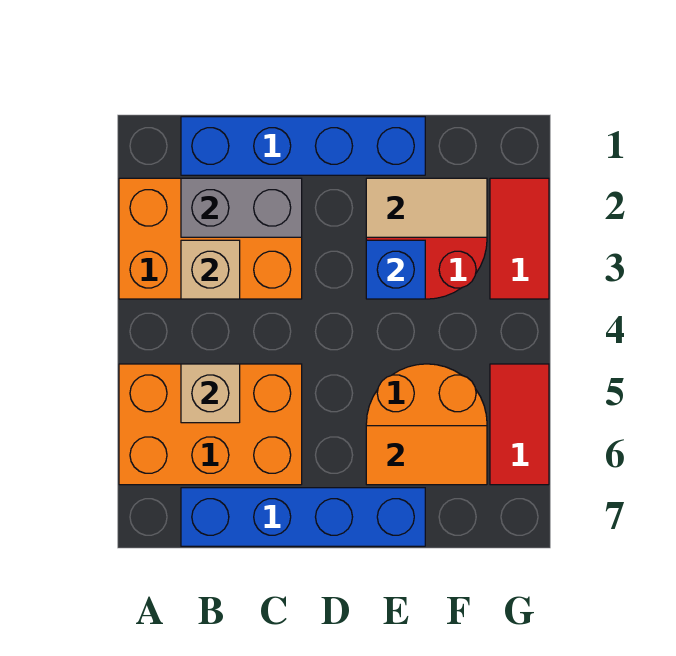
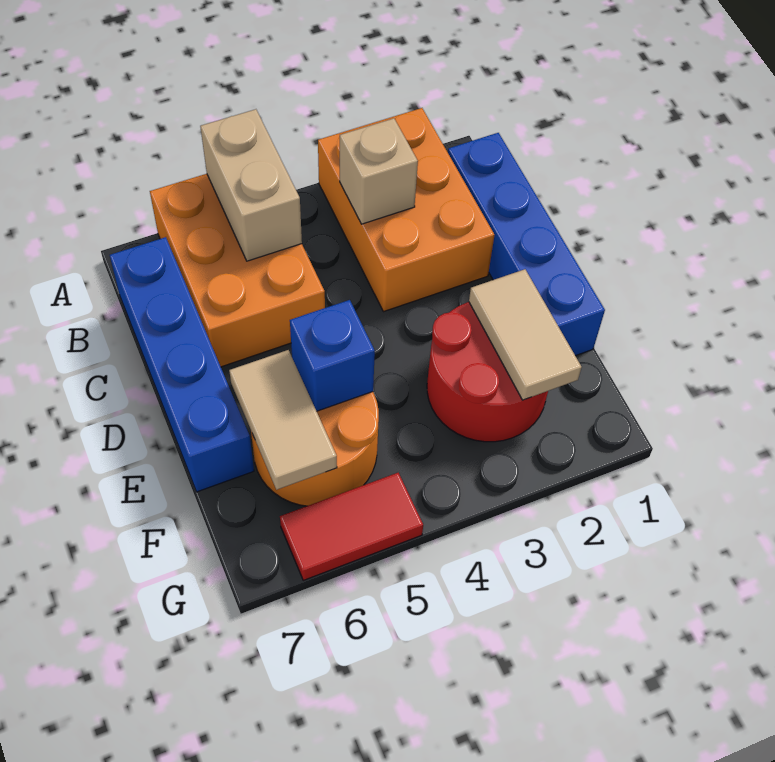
grey brick B2:C2 level 2 -> none
tan brick B5 level 2 -> tan brick A5:B5 level 2
blue brick E3 level 2 -> blue brick E5 level 2
orange tile E6:F6 level 2 -> tan tile E6:F6 level 2
red tile G2:G3 level 1 -> none

